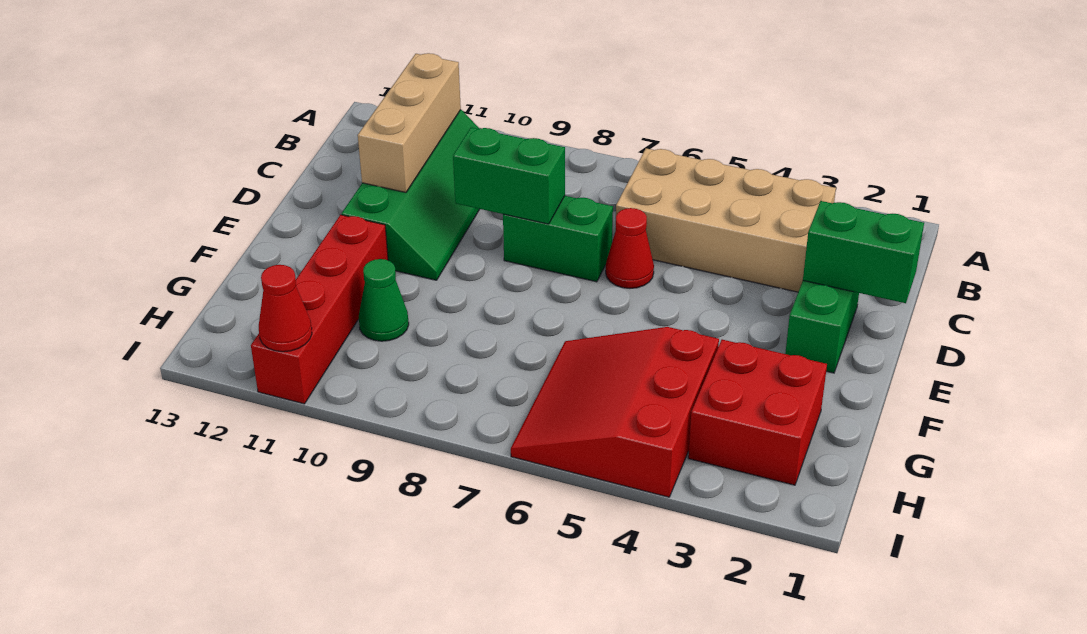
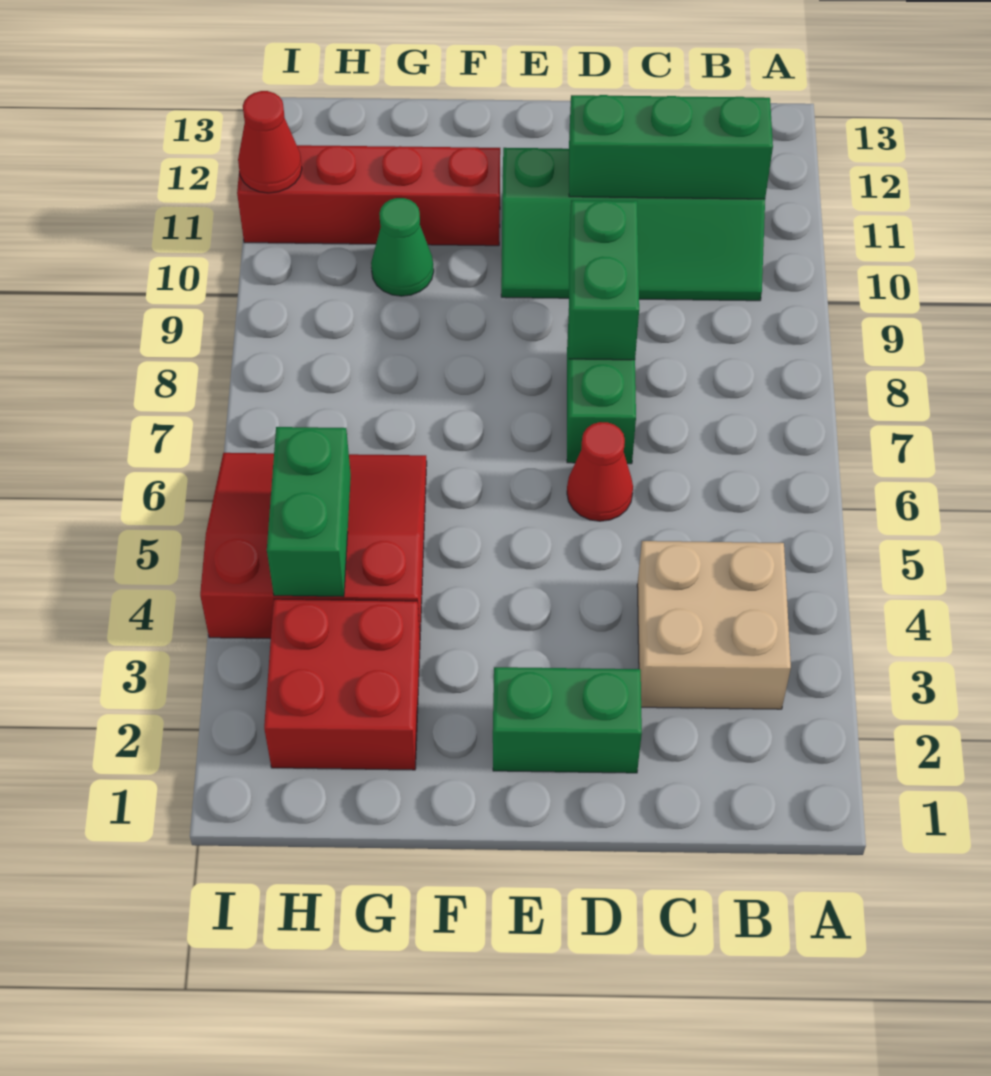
tan brick B3:C6 level 1 -> tan brick B3:C4 level 1
tan brick B11:D11 level 2 -> green brick B11:D11 level 2
green brick D1:D2 level 2 -> green brick H4:H5 level 2

